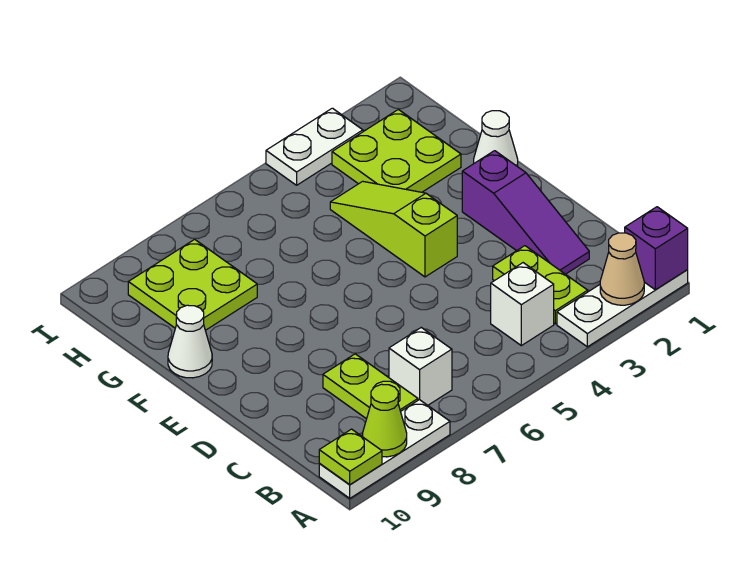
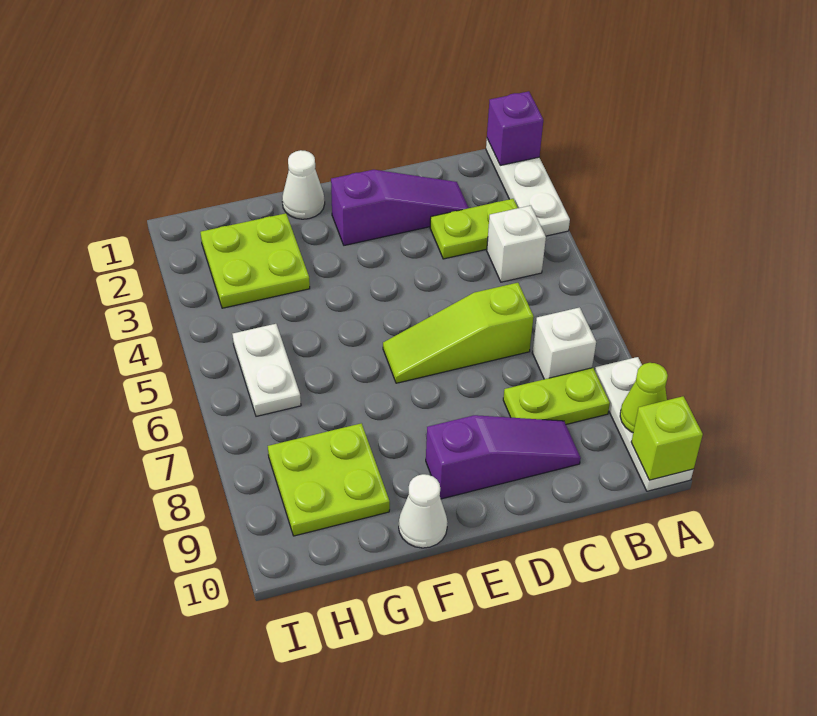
tan cone A2 level 2 -> none
lime plate A10 level 2 -> lime brick A10 level 2
none -> purple slope C9:E9 level 1 top E
lime slope E4:G4 level 1 top E -> lime slope C6:E6 level 1 top C
white plate I3:I4 level 1 -> white plate H5:H6 level 1

